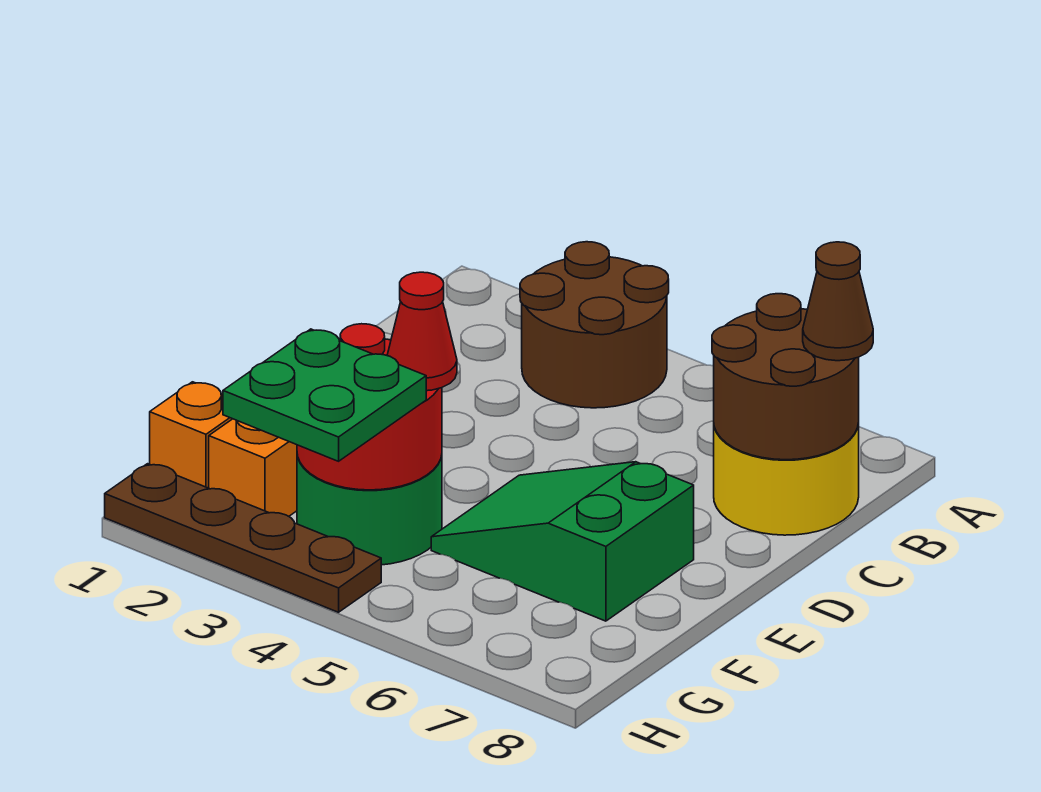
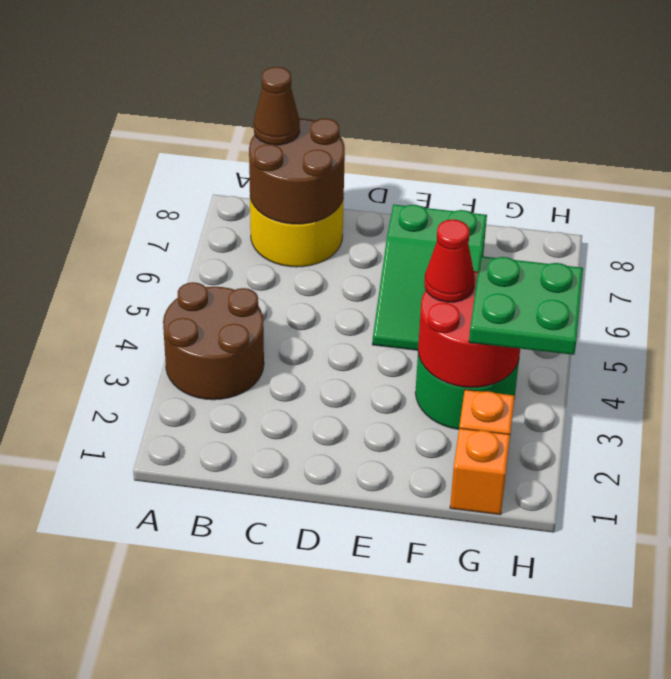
brown plate H1:H4 level 1 -> none

